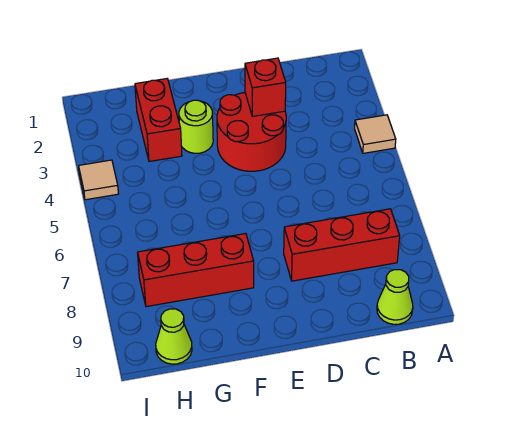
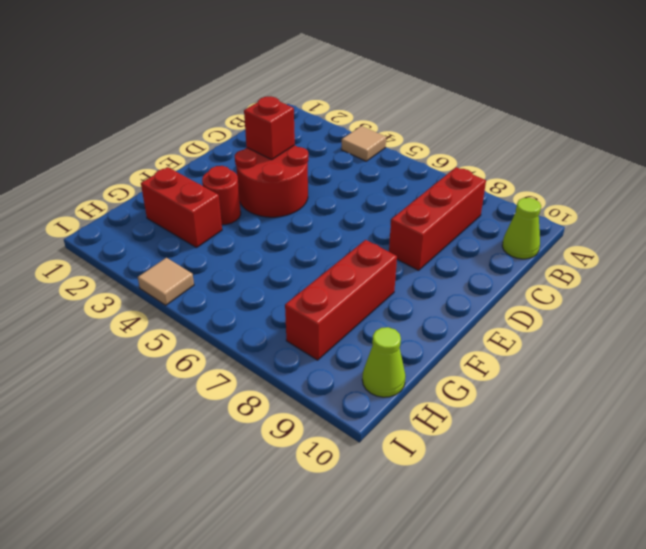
lime round brick F3 level 1 -> red round brick F3 level 1

